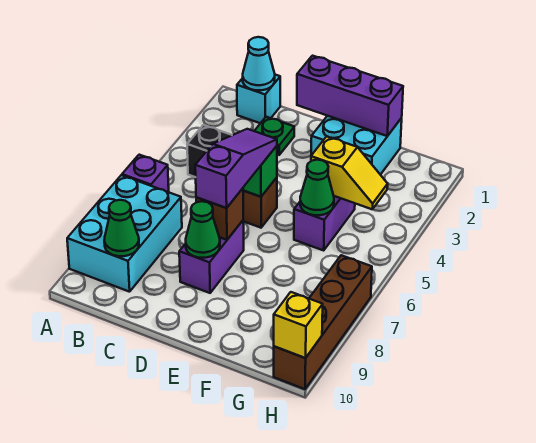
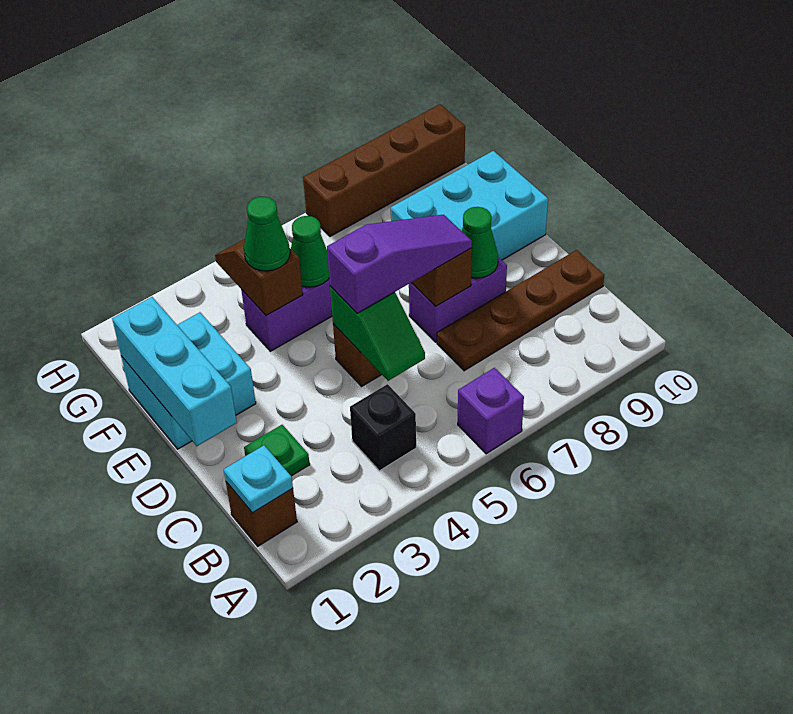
cyan brick A7:B9 level 1 -> cyan brick E8:F10 level 1
cyan brick B1 level 1 -> brown brick B1 level 1
cyan cone B1 level 2 -> cyan plate B1 level 2
green cone B9 level 2 -> green cone F4 level 3
none -> brown plate C7:C10 level 1
purple brick D1:F1 level 2 -> cyan brick D1:F1 level 2
purple slope D5:D7 level 3 top 7 -> purple slope D5:D7 level 3 top 5
yellow slope F4:G4 level 2 top F -> brown slope F4:G4 level 2 top F
yellow brick H10 level 2 -> none

